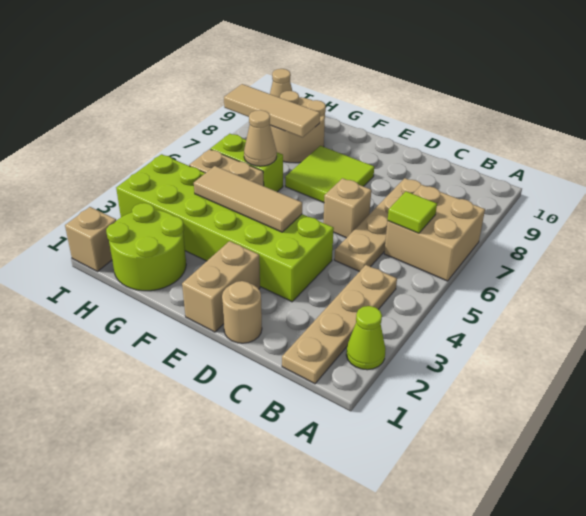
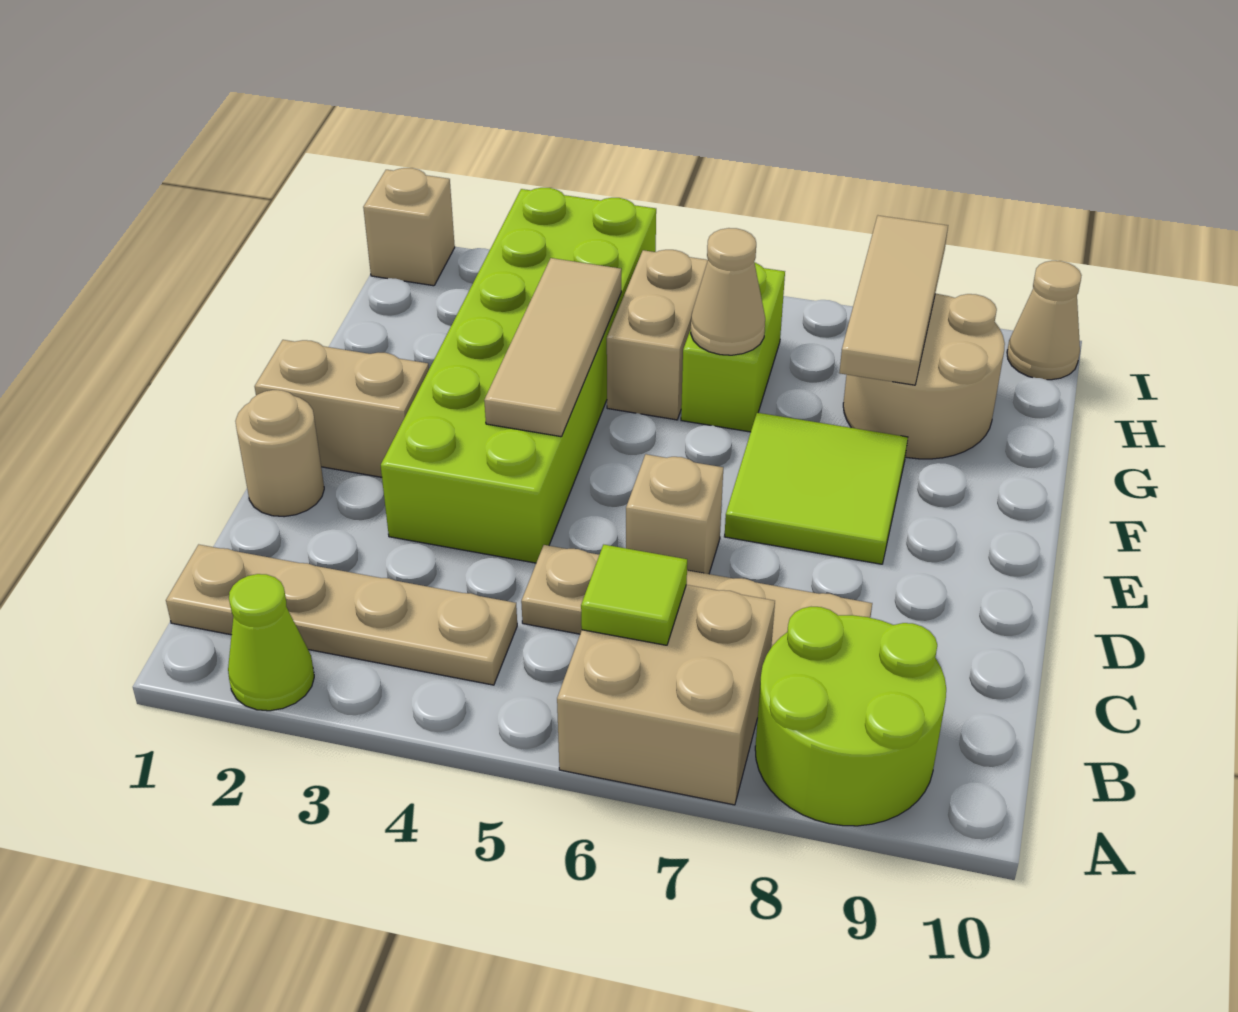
lime round brick G1:H2 level 1 -> lime round brick A8:B9 level 1

